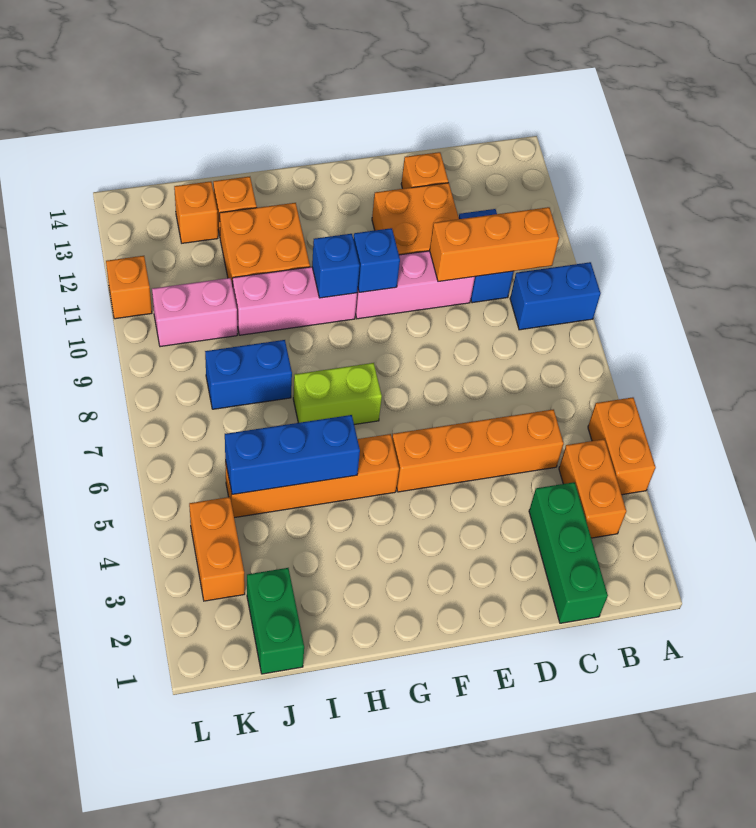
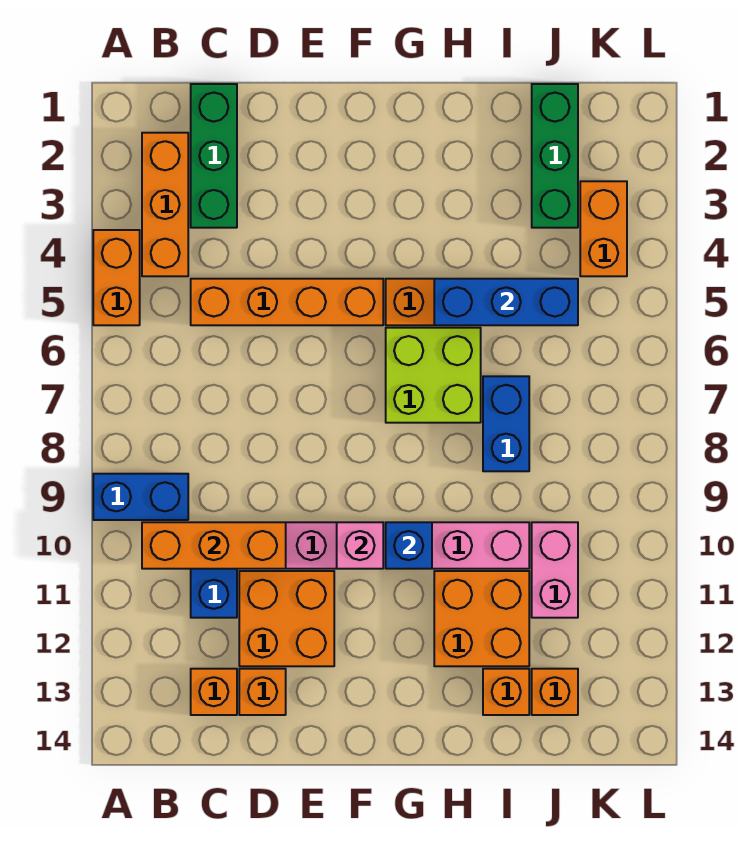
orange brick B3:B4 level 1 -> orange brick B2:B4 level 1
blue brick F10 level 2 -> pink brick F10 level 2
lime brick G7:H7 level 1 -> lime brick G6:H7 level 1
blue brick I8:J8 level 1 -> blue brick I7:I8 level 1
green brick J1:J2 level 1 -> green brick J1:J3 level 1
pink brick J10:K10 level 1 -> pink brick J10:J11 level 1
orange brick L11 level 1 -> orange brick C13 level 1

